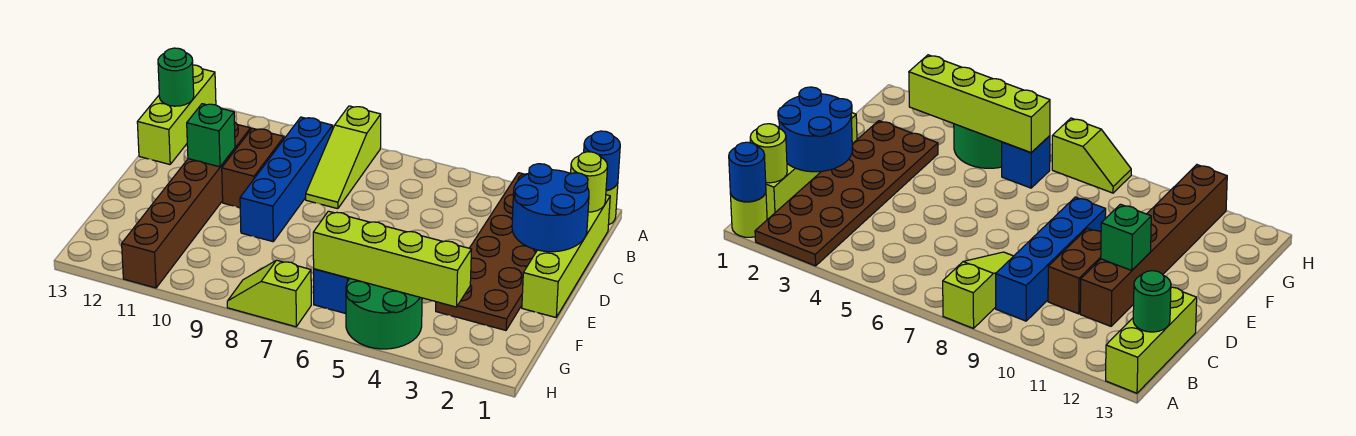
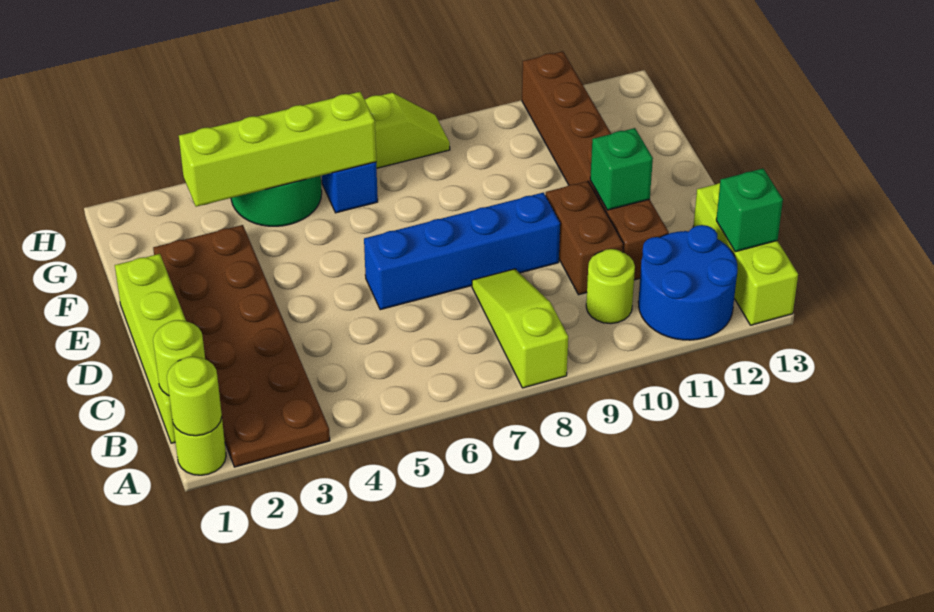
blue round brick A1 level 2 -> lime round brick A1 level 2
blue brick B9:E9 level 1 -> blue brick D6:D9 level 1
none -> lime round brick B10 level 1
green round brick B13 level 2 -> green brick B13 level 2
blue round brick C1:D2 level 2 -> blue round brick A11:B12 level 1

